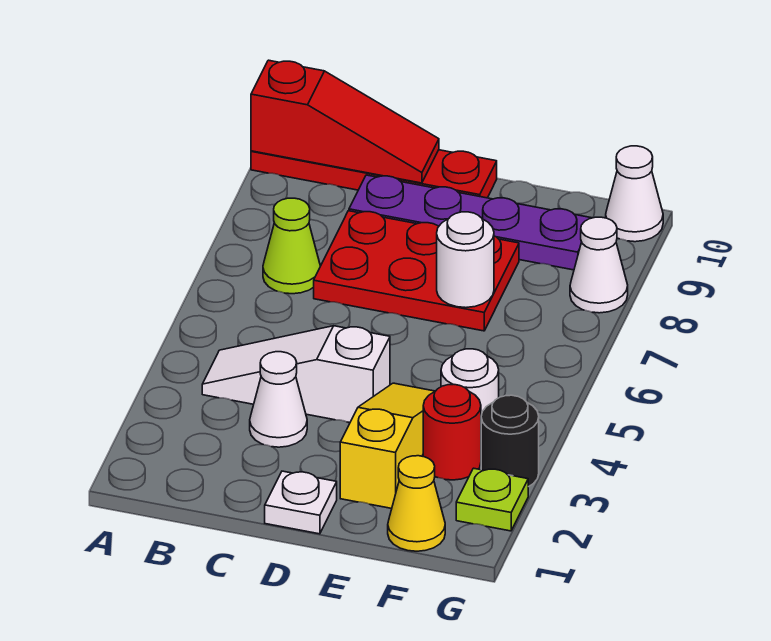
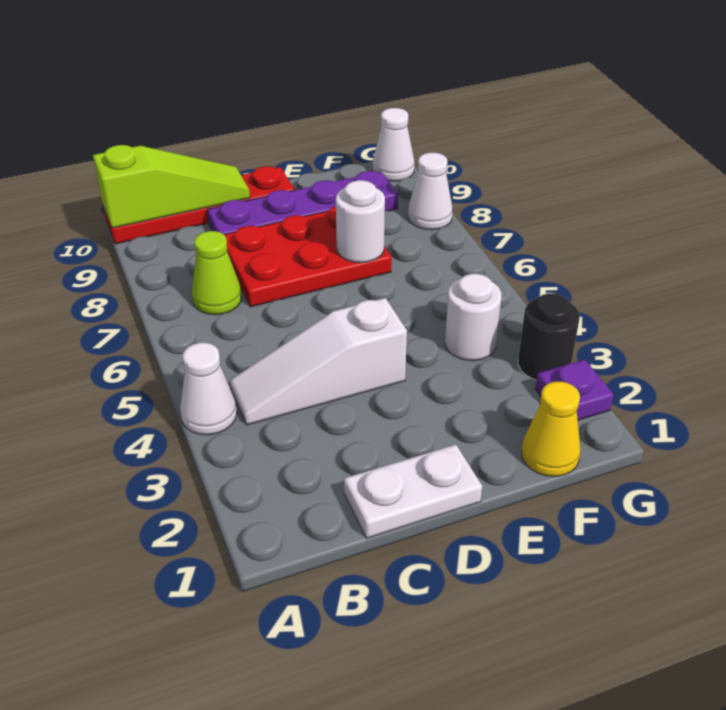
red slope A10:C10 level 2 top A -> lime slope A10:C10 level 2 top A
white cone C3 level 1 -> white cone A4 level 1
white plate D1 level 1 -> white plate C1:D1 level 1
yellow slope E2:E4 level 1 top 2 -> none
red round brick F3 level 1 -> none
lime plate G2 level 1 -> purple plate G2 level 1

